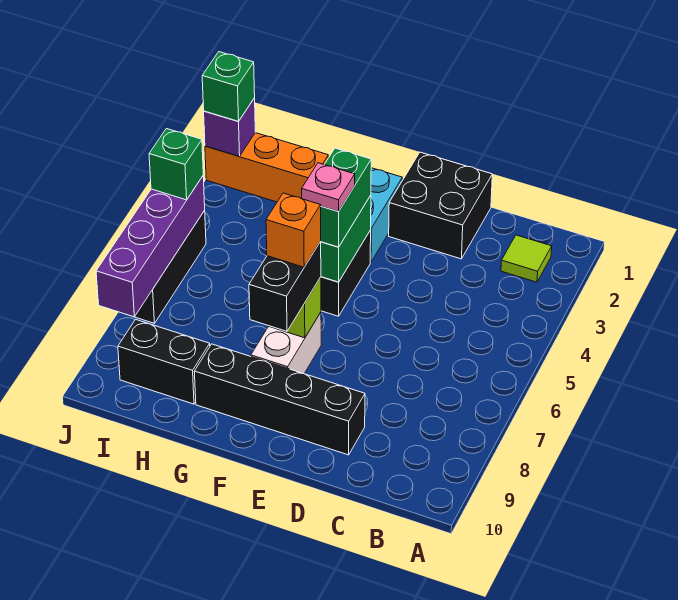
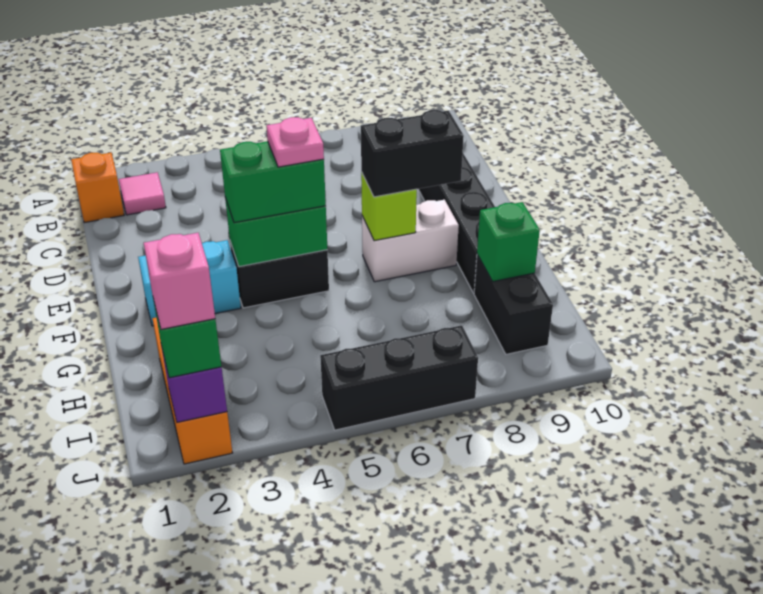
lime tile B2 level 1 -> pink tile B2 level 1
black brick D1:E2 level 1 -> none
orange brick F7 level 4 -> orange brick B1 level 1
none -> pink brick J2 level 4
purple brick J5:J8 level 2 -> none
green brick J5 level 3 -> green brick H9 level 2

